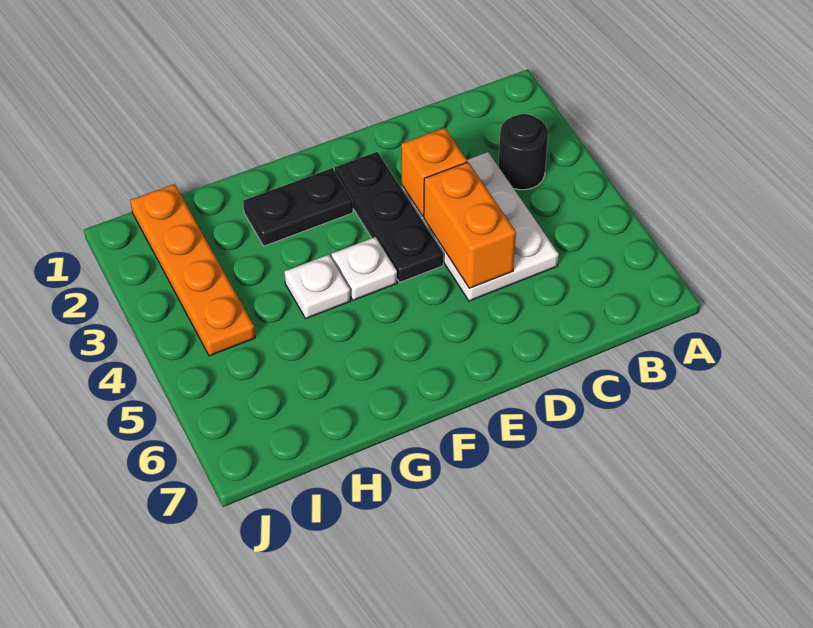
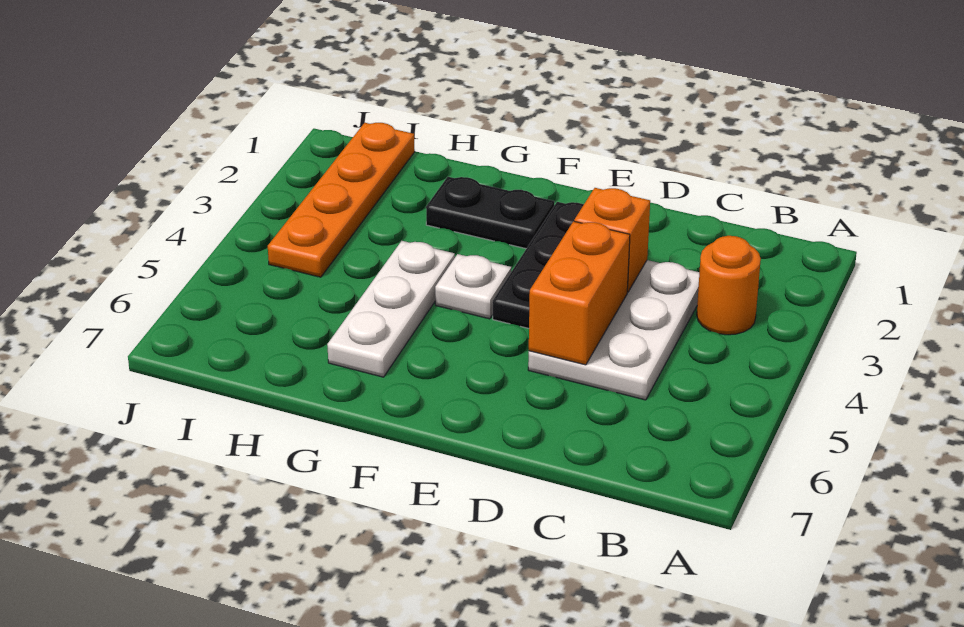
black round brick B3 level 1 -> orange round brick B3 level 1
white plate G4 level 1 -> white plate G4:G6 level 1

